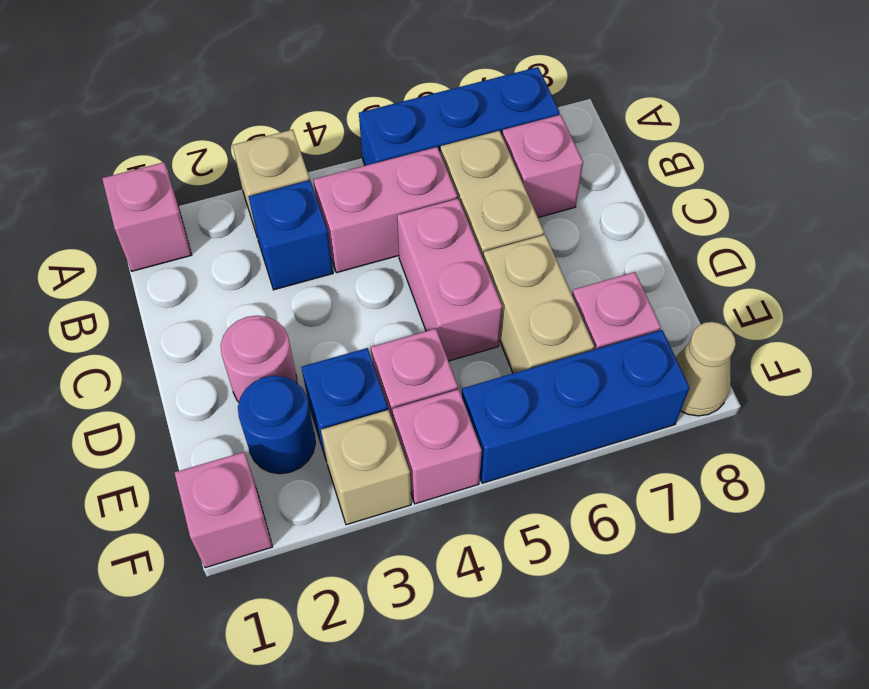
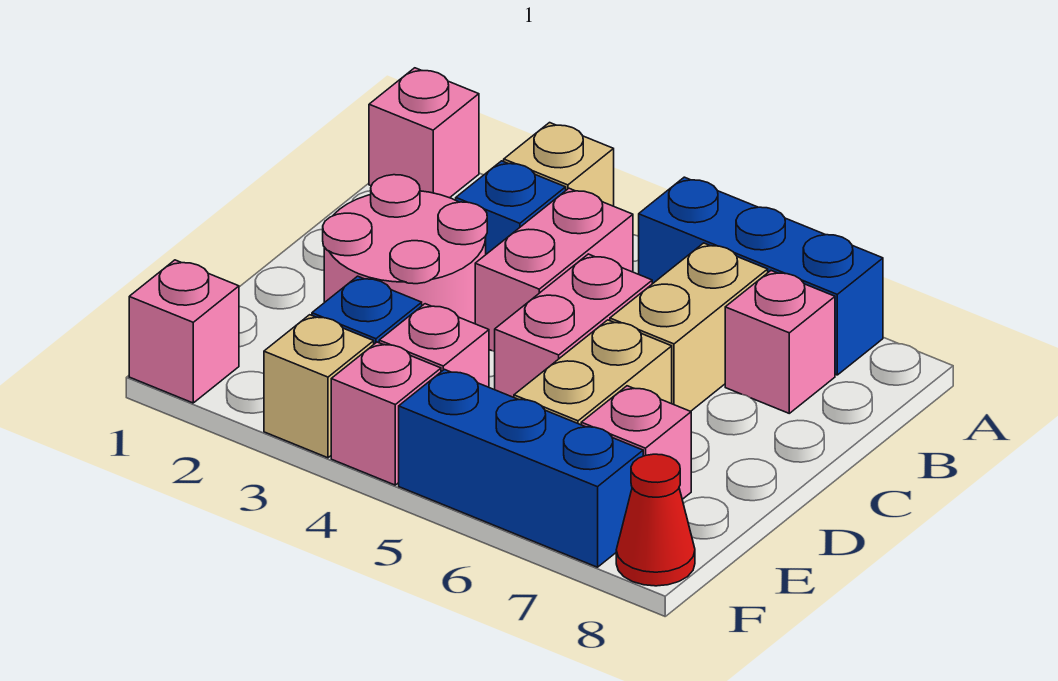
pink brick B4:B5 level 1 -> pink brick B4:C4 level 1
pink round brick D2 level 1 -> pink round brick C2:D3 level 1
blue round brick E2 level 1 -> none
tan cone F8 level 1 -> red cone F8 level 1

